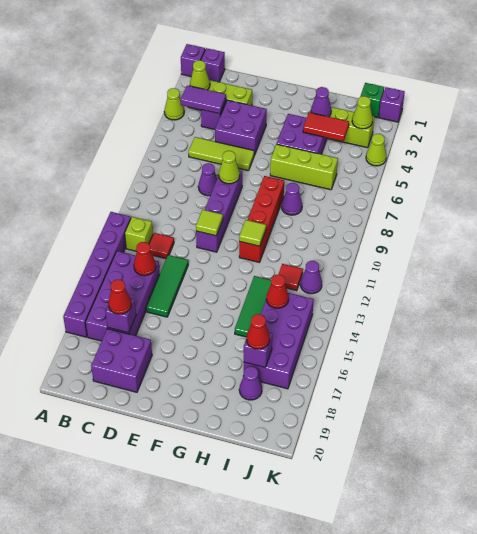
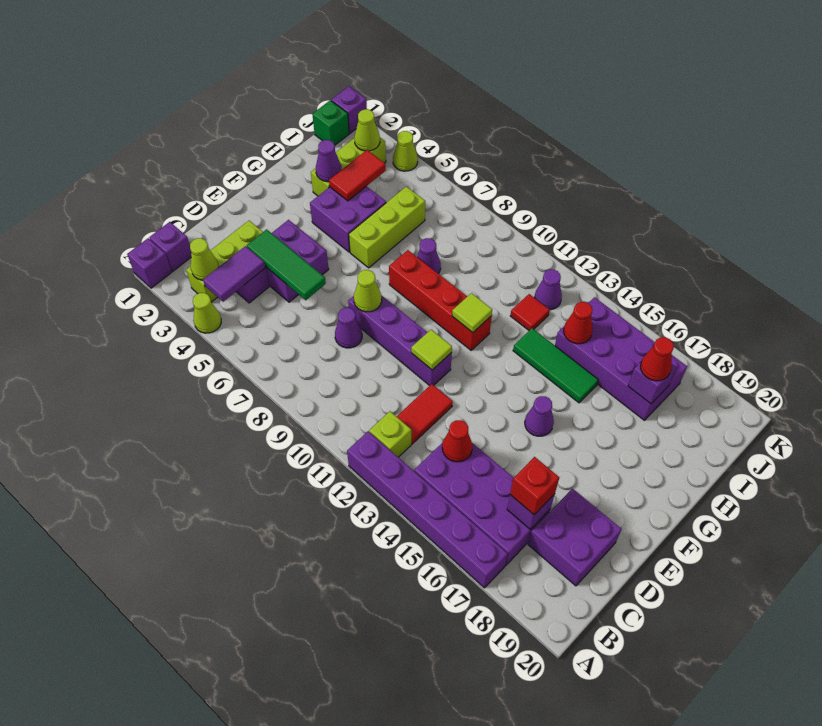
lime tile C6:E6 level 1 -> none
red tile C12 level 1 -> red tile C12:D12 level 1
red cone C17 level 3 -> red brick C17 level 3
green tile D13:D15 level 1 -> green tile D4:D6 level 2
purple cone I18 level 1 -> purple cone F15 level 1

